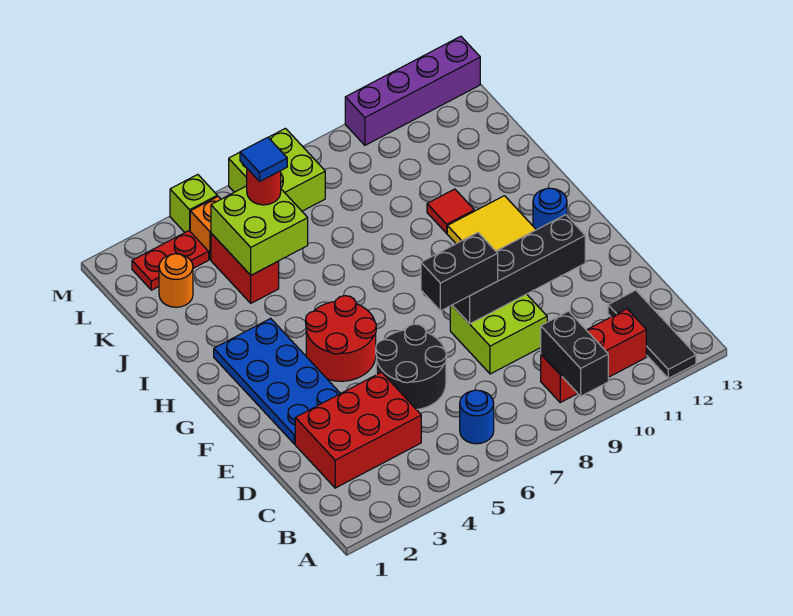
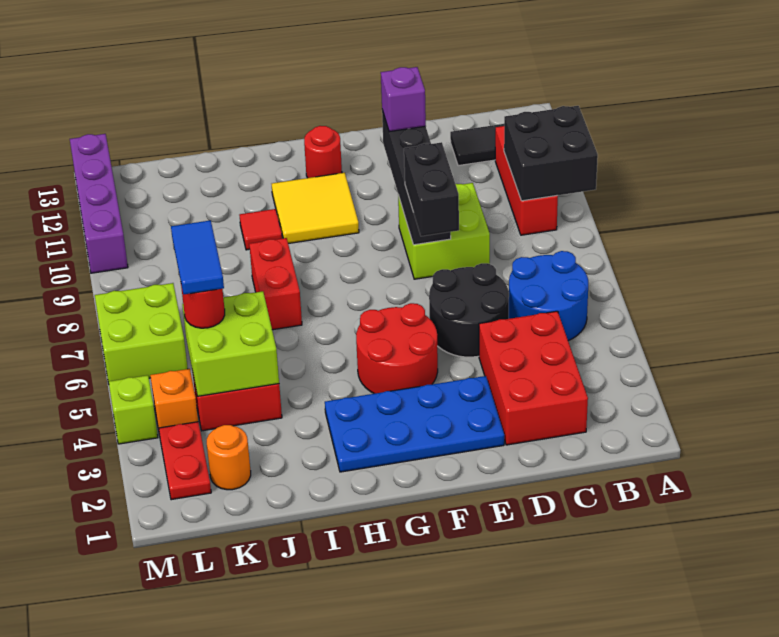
black brick A9:B9 level 2 -> black brick A9:B10 level 2
blue round brick B6 level 1 -> blue round brick B5:C6 level 1
none -> purple brick E11 level 3
blue round brick G12 level 1 -> red round brick G12 level 1
none -> red brick I7:I8 level 1
blue tile K5 level 4 -> blue tile K5:K6 level 4

